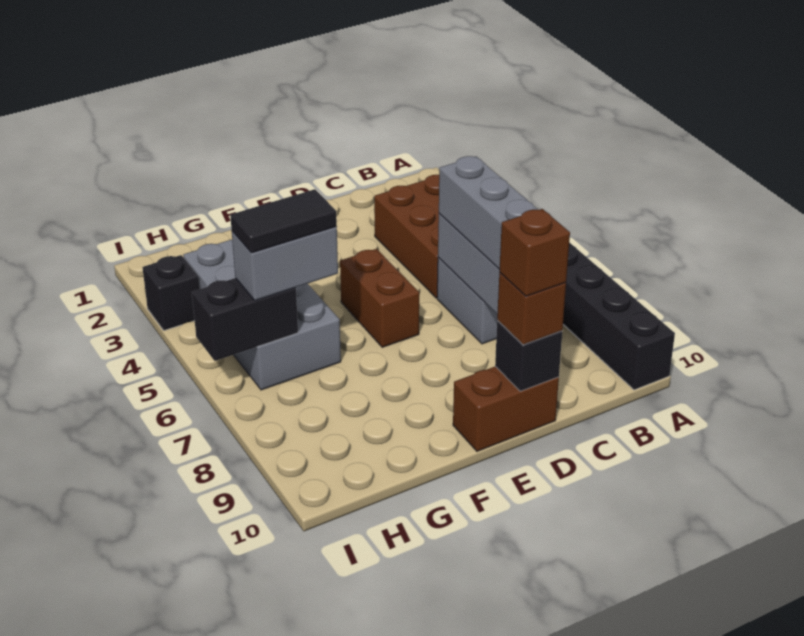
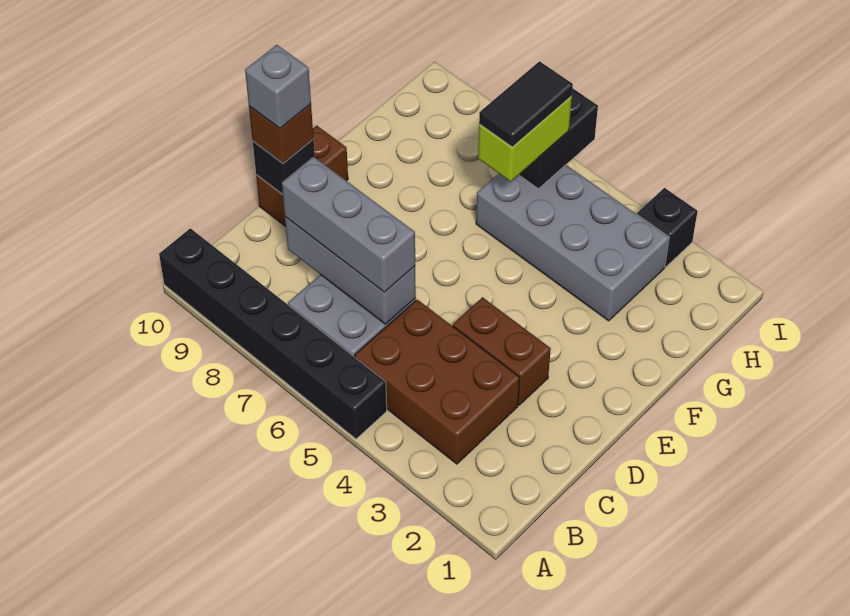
brown brick D10 level 4 -> grey brick D10 level 4
brown brick E5:E6 level 1 -> brown brick D3:D4 level 1
grey brick G6:H6 level 3 -> lime brick G6:H6 level 3

